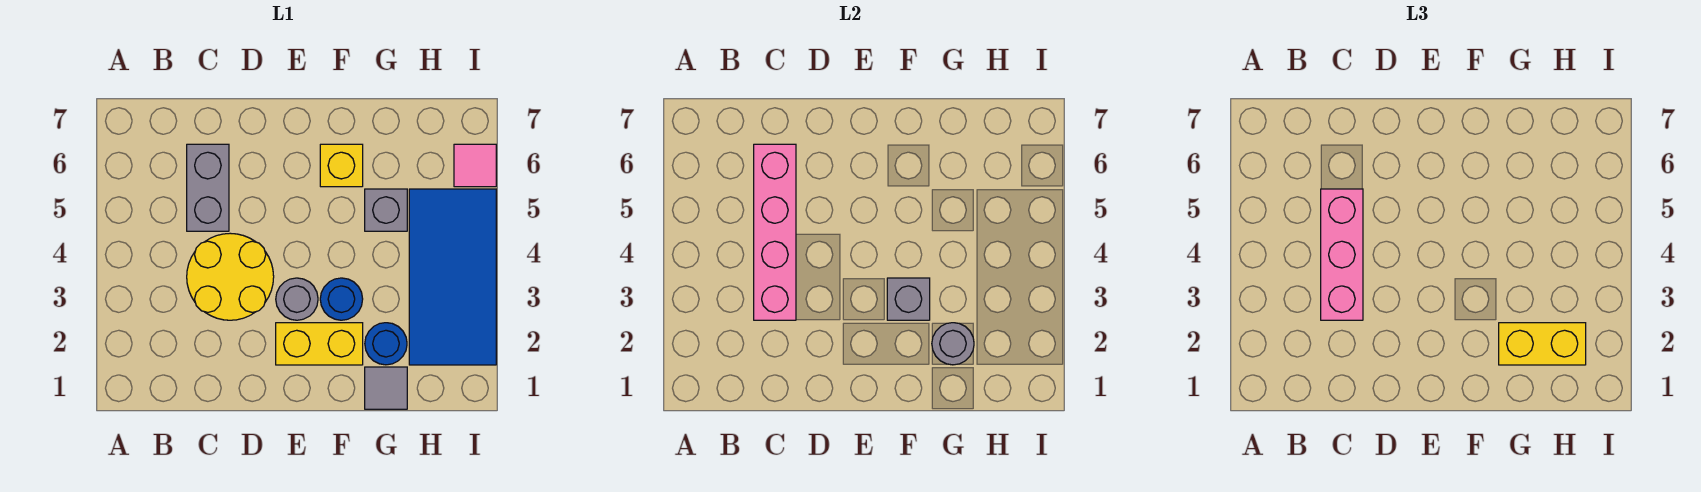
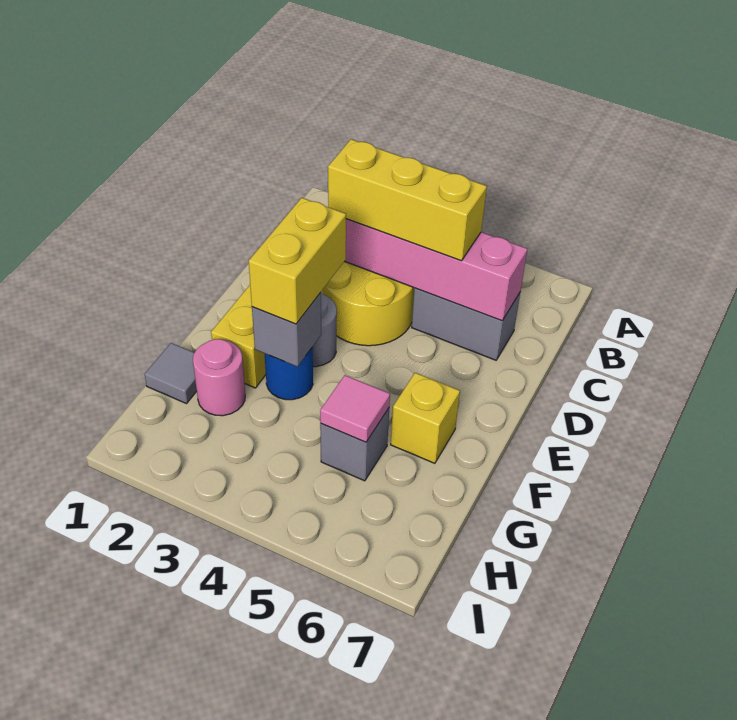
pink brick C3:C5 level 3 -> yellow brick C3:C5 level 3
blue round brick G2 level 1 -> pink round brick G2 level 1
grey round brick G2 level 2 -> none
yellow brick G2:H2 level 3 -> yellow brick E3:F3 level 3
blue tile H2:I5 level 1 -> none
pink tile I6 level 1 -> pink tile G5 level 2

